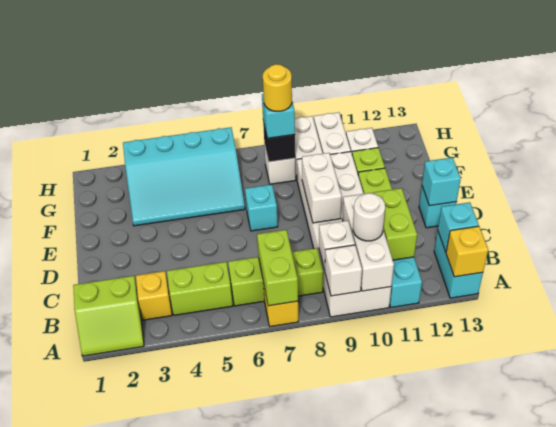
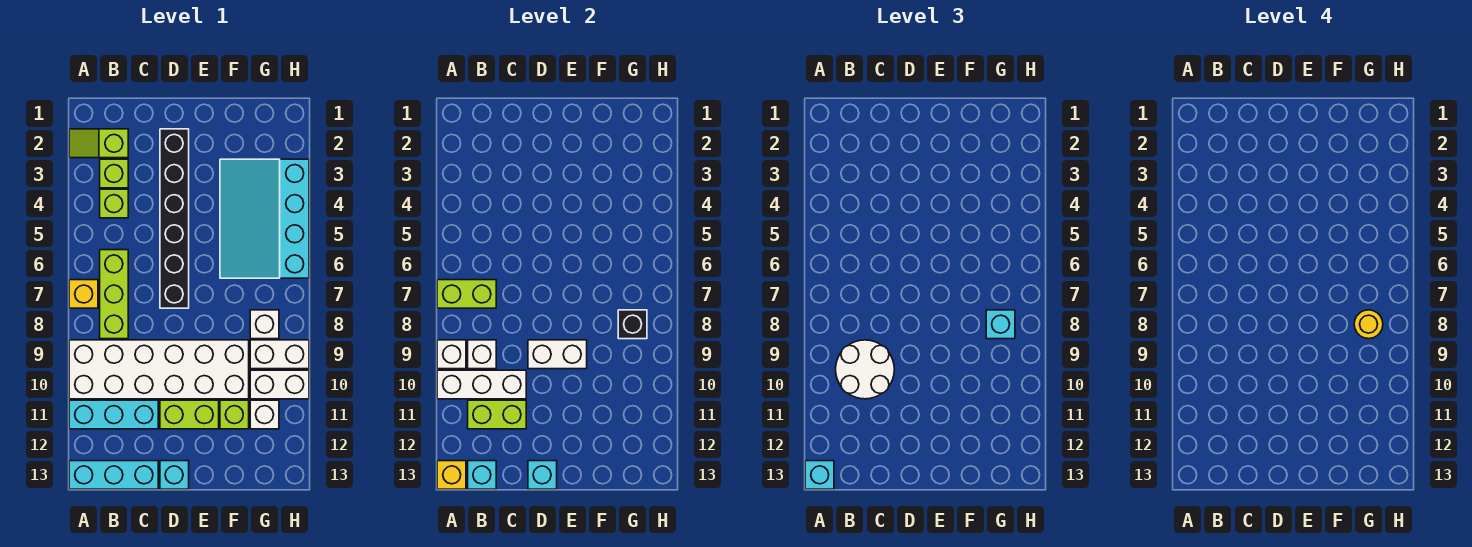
lime slope A1:B2 level 1 top B -> lime slope A2:B2 level 1 top B
cyan brick A13:B13 level 1 -> cyan brick A13:C13 level 1
yellow brick B3 level 1 -> lime brick B3 level 1
lime brick B4:B5 level 1 -> lime brick B4 level 1
white round brick B10 level 3 -> white round brick B9:C10 level 3
none -> black brick D2:D7 level 1
cyan brick E7 level 1 -> cyan brick A13 level 3

